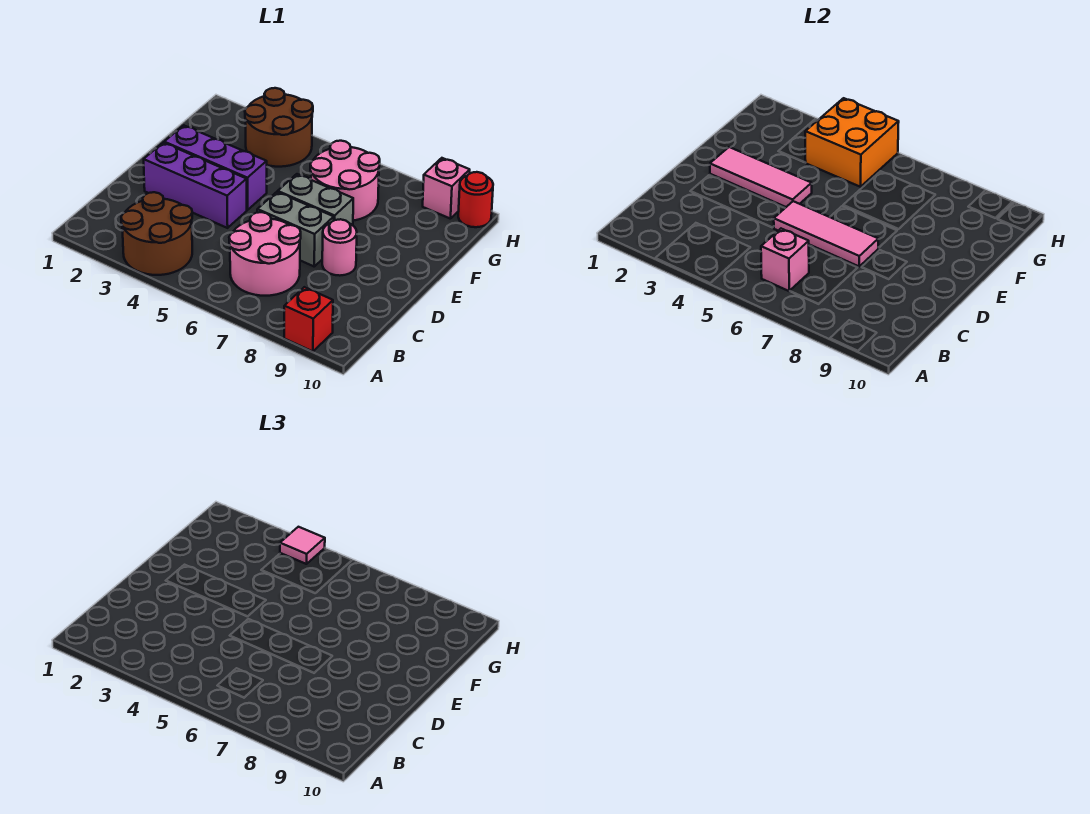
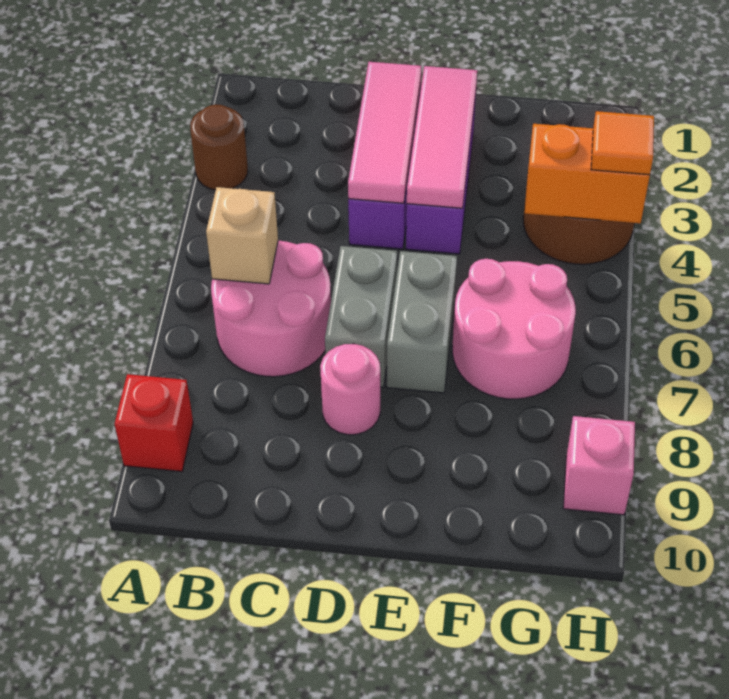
brown round brick A3:B4 level 1 -> brown round brick A3 level 1
pink brick B6 level 2 -> tan brick B6 level 2
pink tile D5:D7 level 2 -> pink tile D2:D4 level 2
orange brick G4:H5 level 2 -> orange brick G4:H4 level 2
pink tile H4 level 3 -> orange tile H4 level 3
red round brick H10 level 1 -> none

